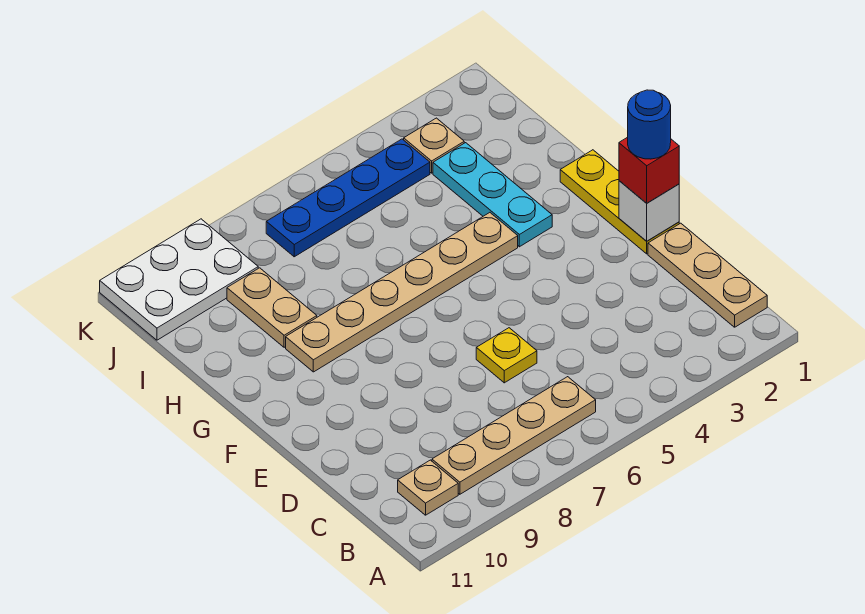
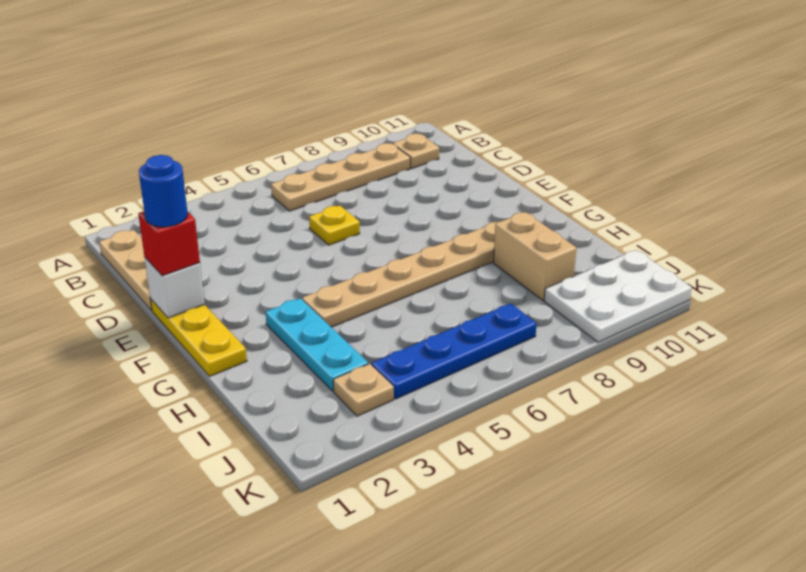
tan plate H9:I9 level 1 -> tan brick H9:I9 level 1

